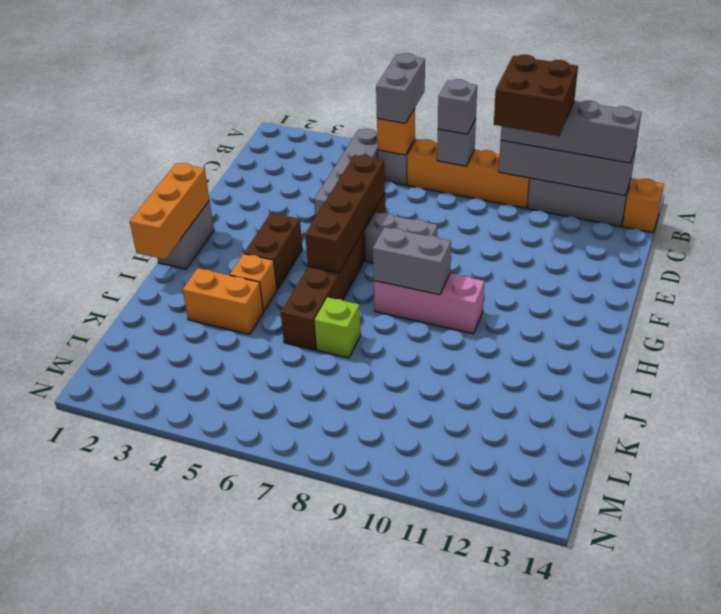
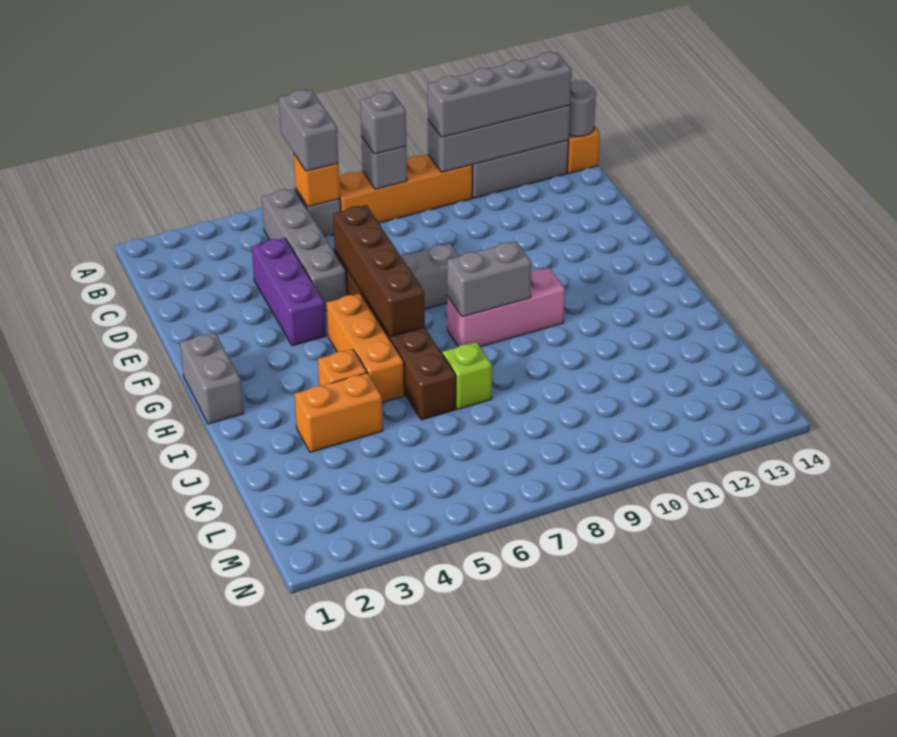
brown brick B10:C11 level 4 -> none
none -> grey round brick B14 level 2
none -> purple brick D4:F4 level 1
orange brick G1:I1 level 2 -> orange brick G5:I5 level 1
brown brick G4:H4 level 1 -> none

